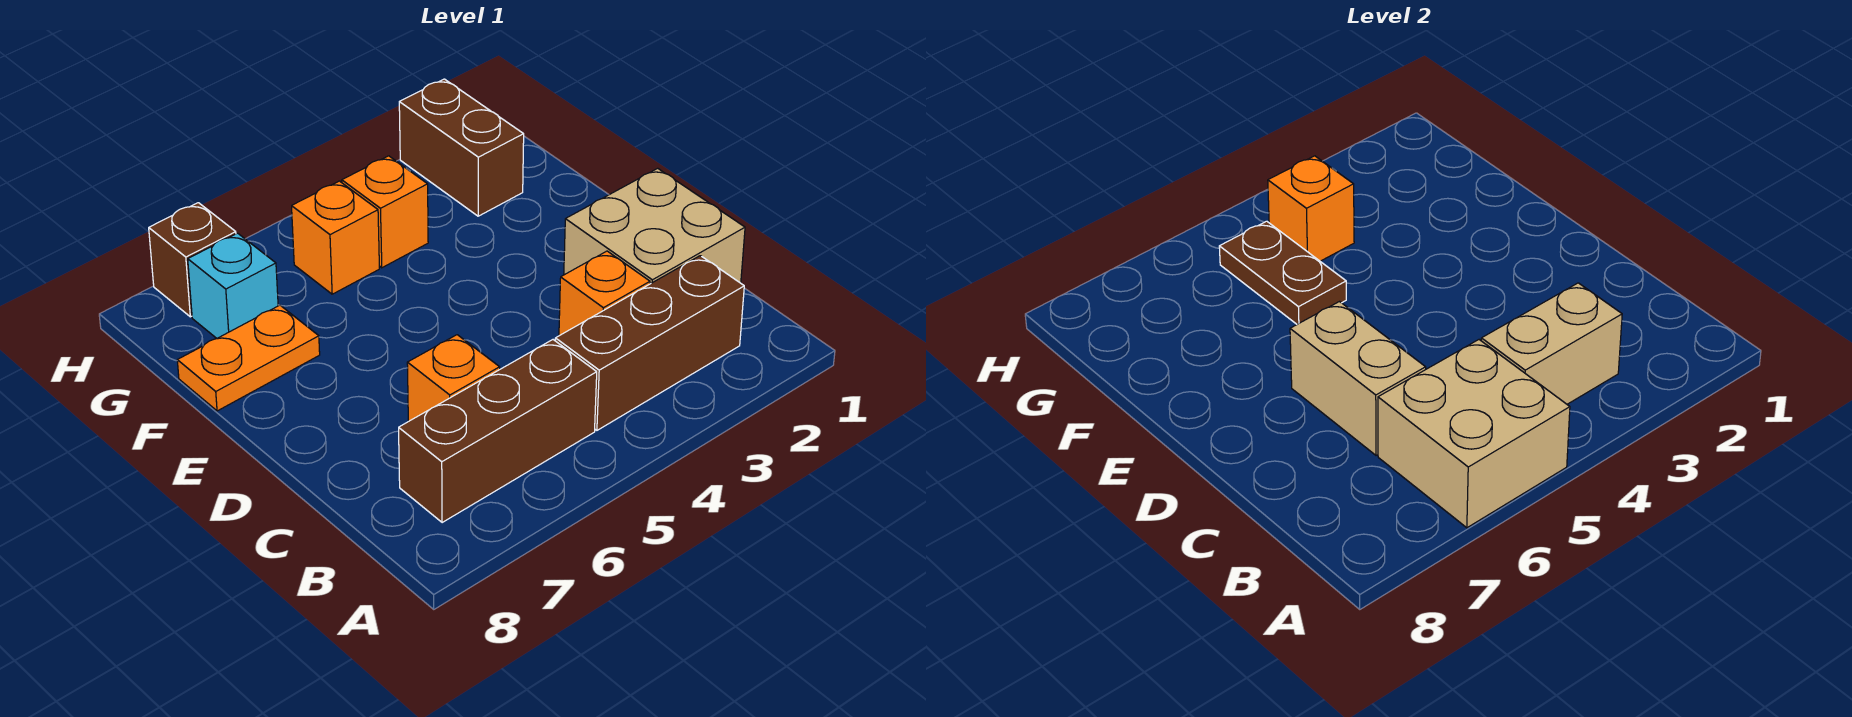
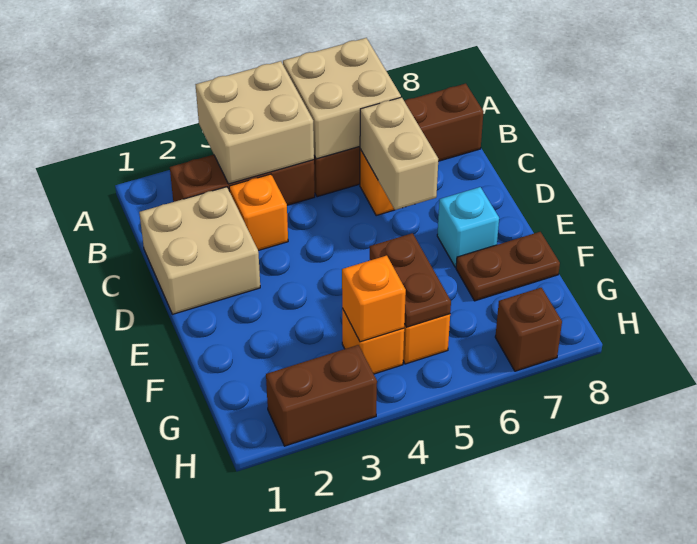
tan brick B3:B4 level 2 -> tan brick A3:B4 level 2
brown brick B5:B7 level 1 -> brown brick B5:B8 level 1
orange plate F7:F8 level 1 -> brown plate F7:F8 level 1
brown brick G2:H2 level 1 -> brown brick H2:H3 level 1
cyan brick G7 level 1 -> cyan brick E7 level 1

